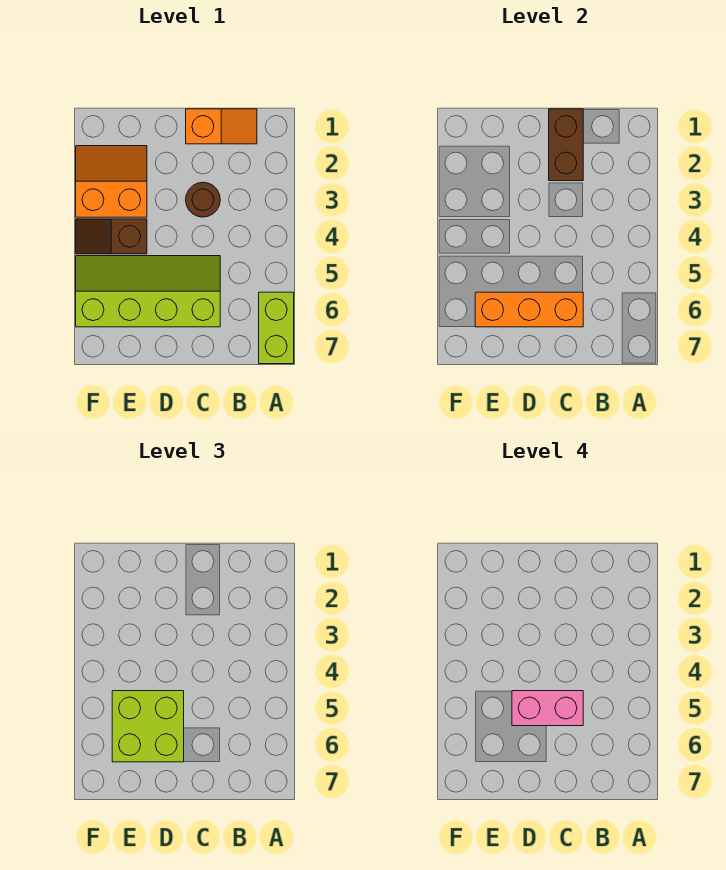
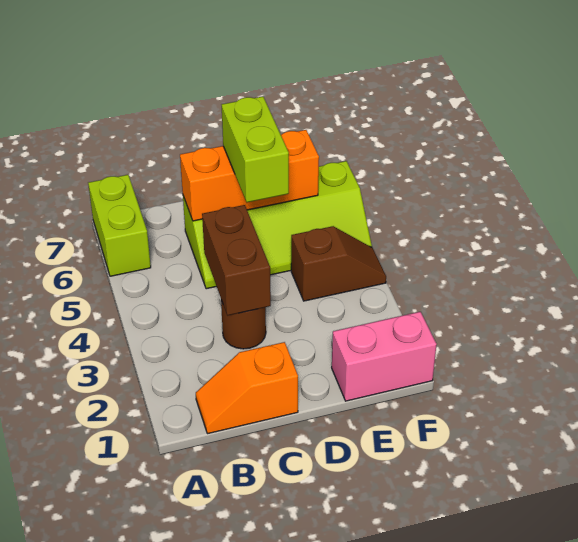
brown brick C1:C2 level 2 -> brown brick C3:C4 level 2
pink brick C5:D5 level 4 -> pink brick E1:F1 level 1
lime brick D5:E6 level 3 -> lime brick D5:D6 level 3
orange slope E2:F3 level 1 top 3 -> none

